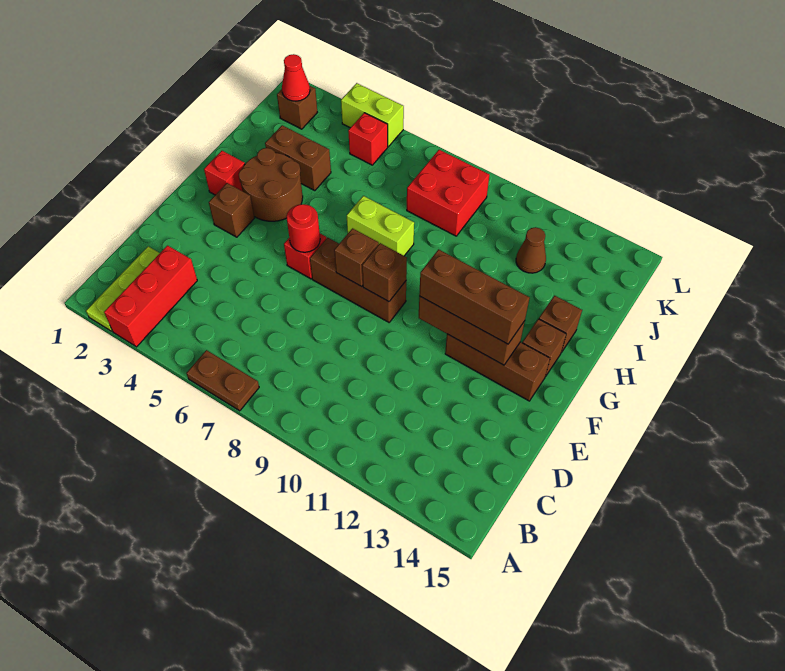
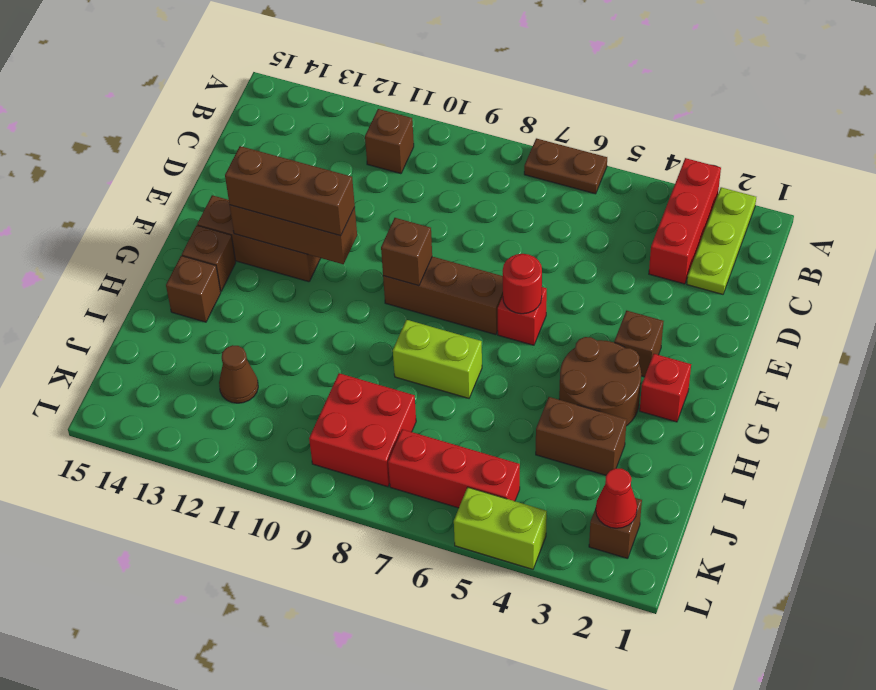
brown brick F8 level 2 -> brown brick B11 level 1
red brick K5 level 1 -> red brick K5:K7 level 1

